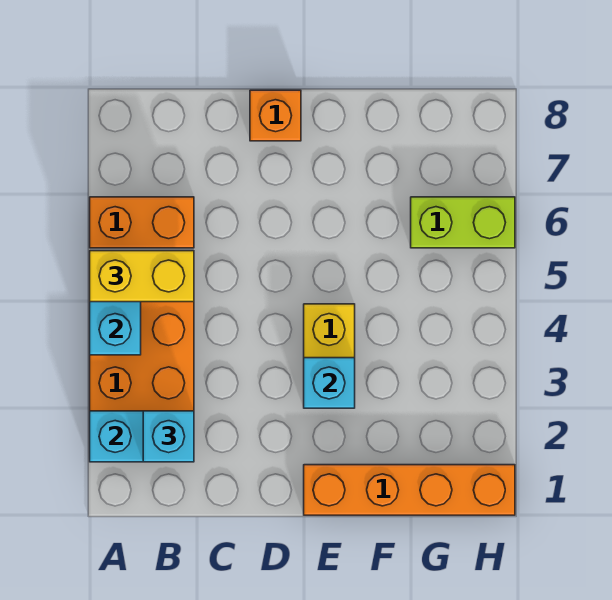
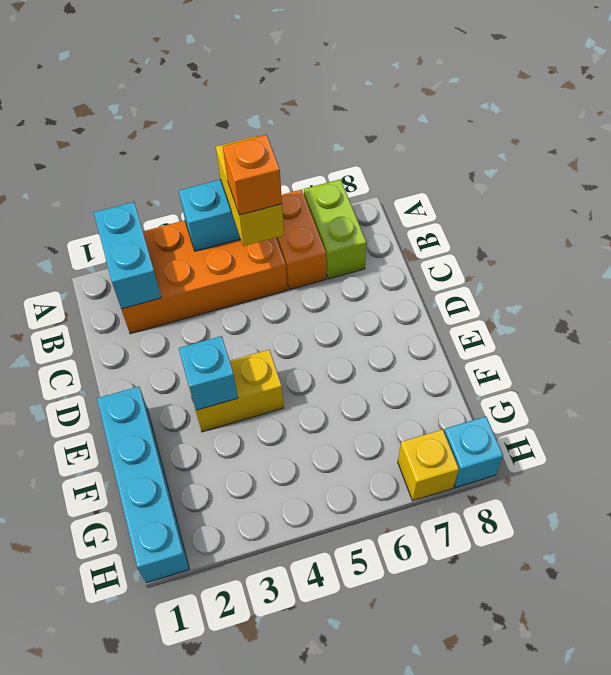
cyan brick B2 level 3 -> cyan brick H8 level 1
orange brick D8 level 1 -> orange brick B5 level 4
orange brick E1:H1 level 1 -> cyan brick E1:H1 level 1
lime brick G6:H6 level 1 -> lime brick A7:B7 level 1
none -> yellow brick H7 level 1

